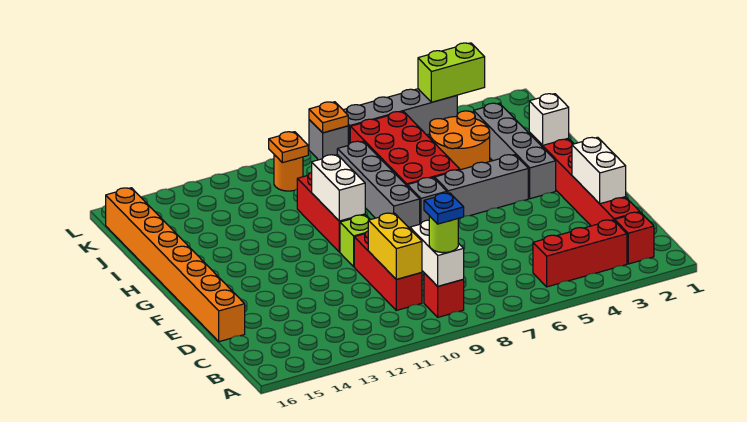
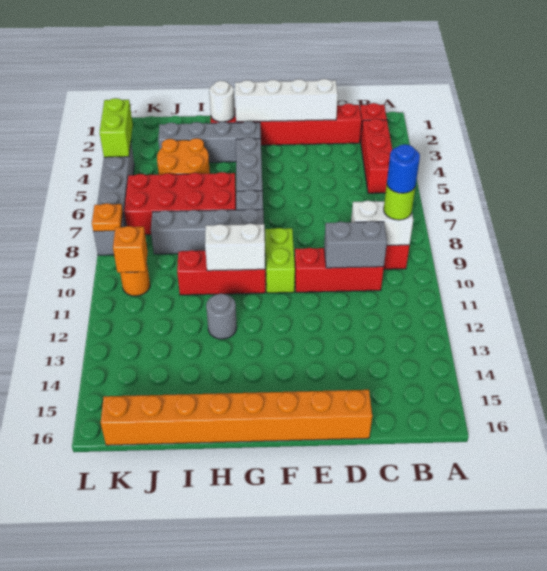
blue plate B9 level 4 -> blue round brick B9 level 4
yellow brick C10:D10 level 2 -> grey brick C10:D10 level 2
white brick D2:E2 level 2 -> white brick D2:G2 level 2
lime brick F10 level 1 -> lime brick F9:F10 level 1
white brick H2 level 2 -> white round brick H2 level 2
none -> grey round brick H12 level 1
orange plate K10 level 2 -> orange brick K10 level 2

